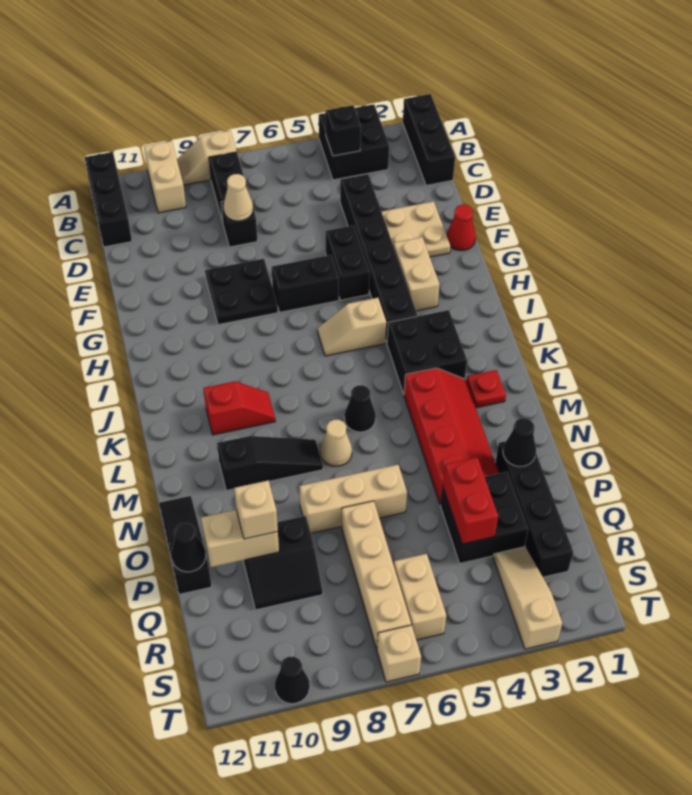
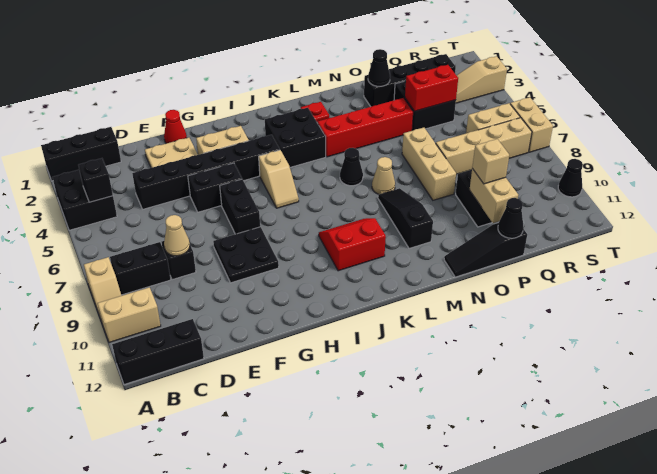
red slope K9:K10 level 1 top 10 -> red slope J9:K10 level 1 top 10
tan brick T7 level 1 -> tan brick T6:T7 level 1

